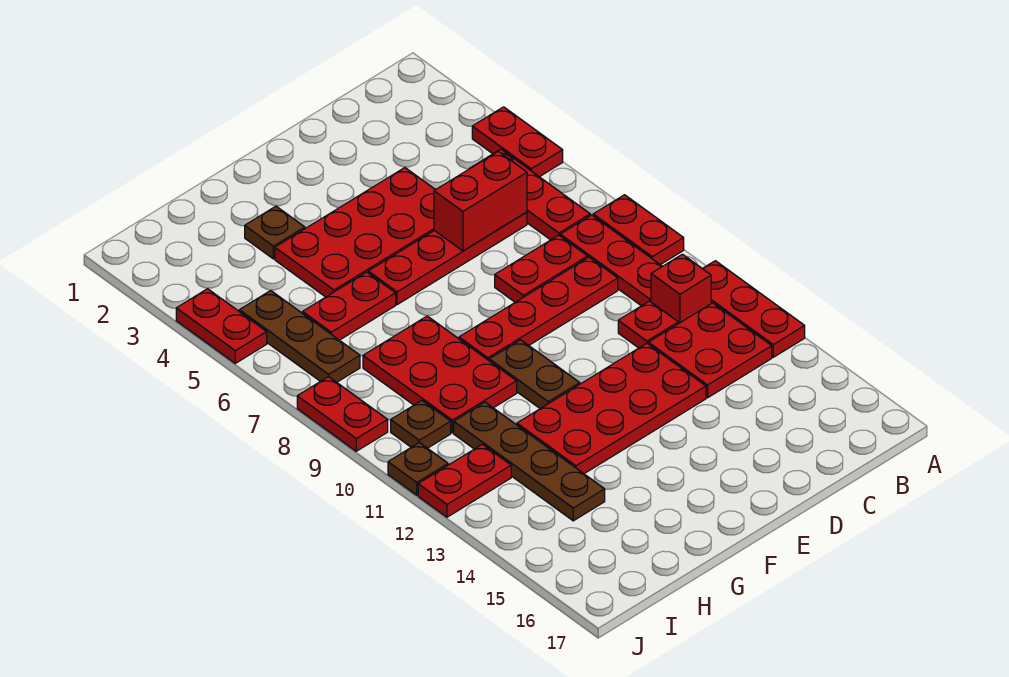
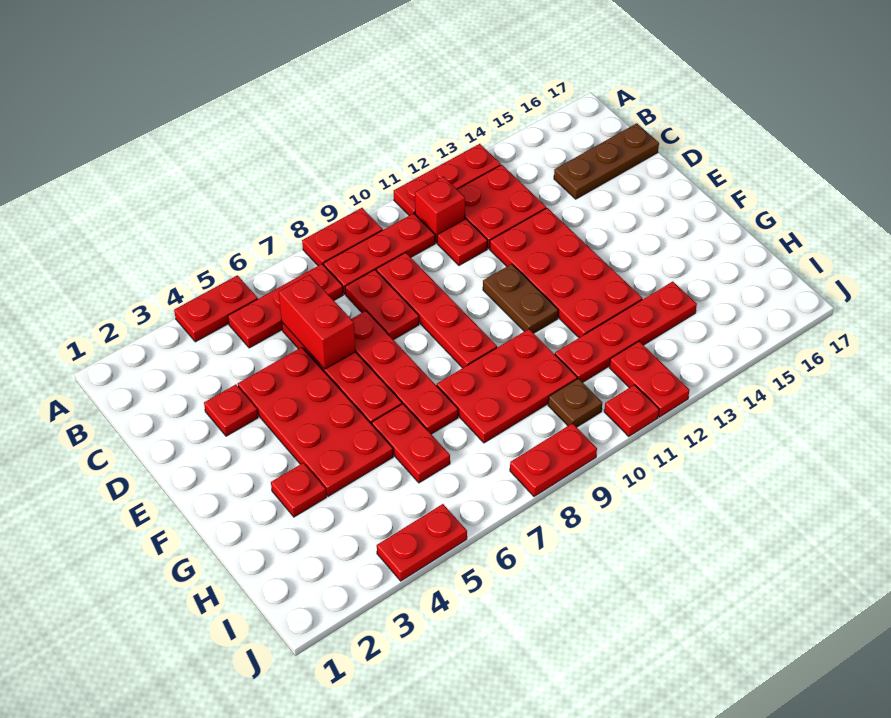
none -> red plate D3 level 1
none -> red plate D7:G7 level 1
brown plate F10:F11 level 1 -> brown plate E11:F11 level 1
brown plate G3 level 1 -> red plate G3 level 1
brown plate H11:H14 level 1 -> red plate H11:H14 level 1
brown plate I5:I7 level 1 -> brown plate C15:C17 level 1
brown plate J11 level 1 -> red plate J11 level 1

